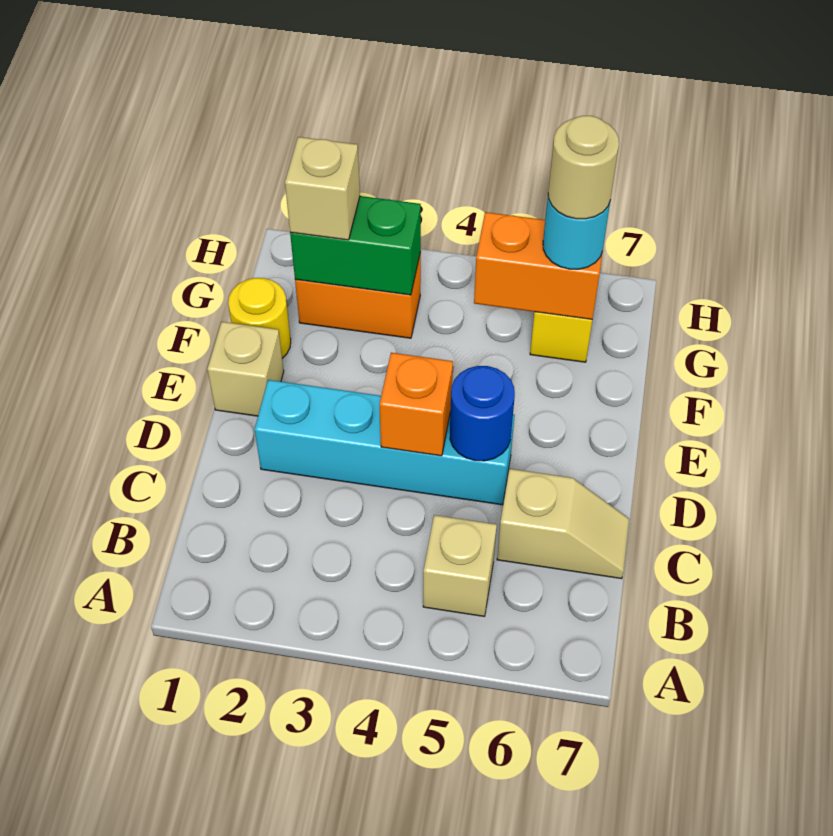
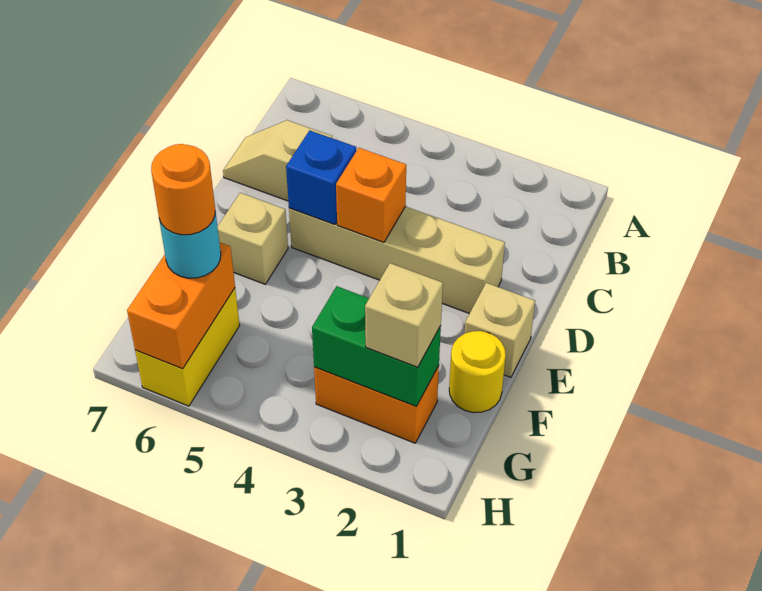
tan brick B5 level 1 -> tan brick E6 level 1
cyan brick D2:D5 level 1 -> tan brick D2:D5 level 1
blue round brick D5 level 2 -> blue brick D5 level 2
orange brick G5:G6 level 2 -> orange brick G6:H6 level 2
tan round brick G6 level 4 -> orange round brick G6 level 4

